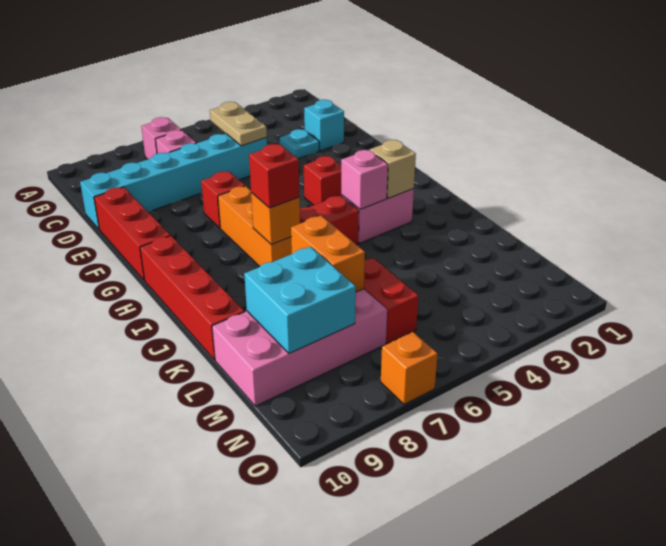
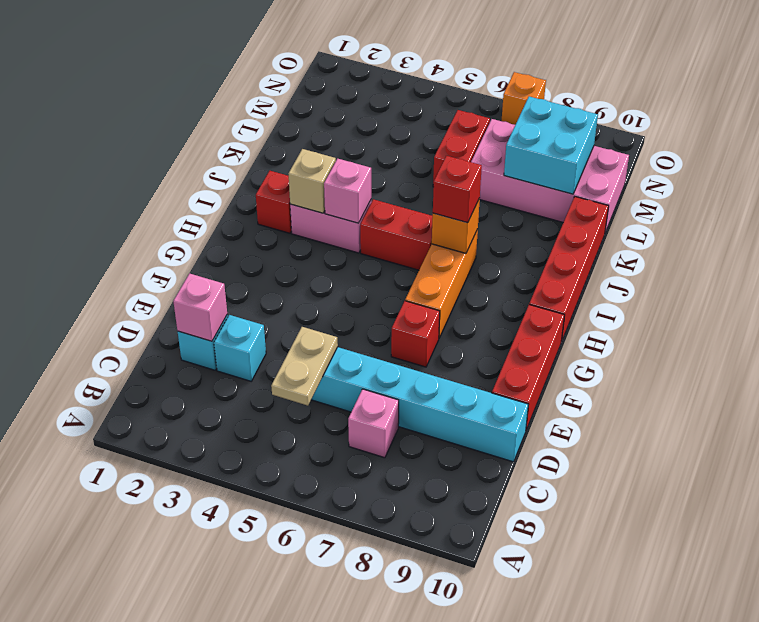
pink brick B7 level 1 -> pink brick D2 level 2
cyan plate D3 level 1 -> cyan brick D3 level 1
red brick G4 level 1 -> red brick I2 level 1
orange brick K7:L7 level 2 -> none

